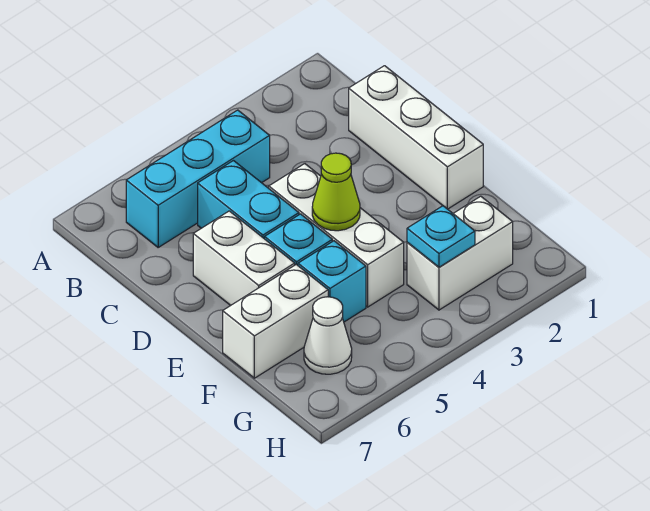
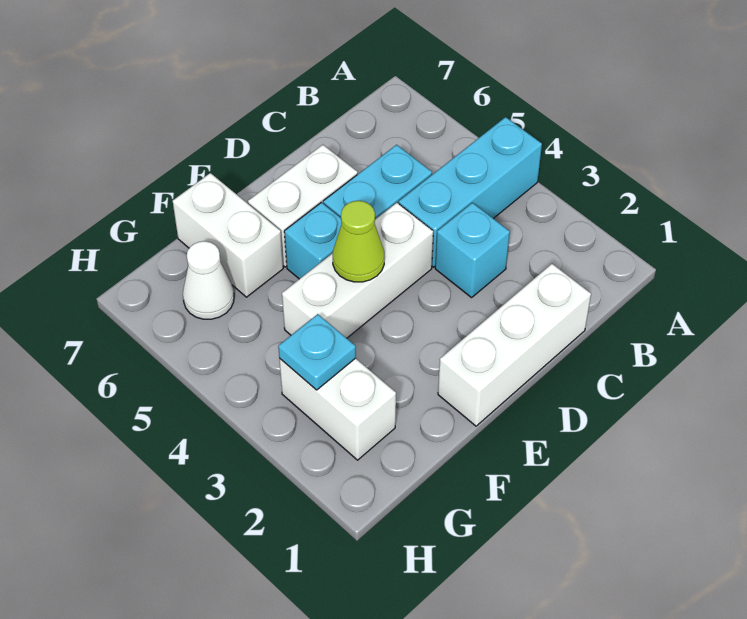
cyan brick B4:B6 level 1 -> cyan brick A4:C4 level 1
cyan brick F5 level 1 -> cyan brick C3 level 1

